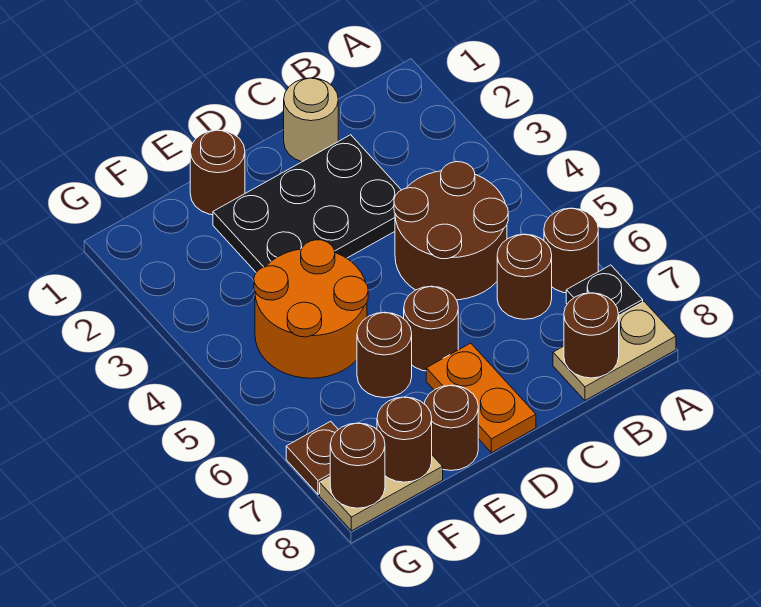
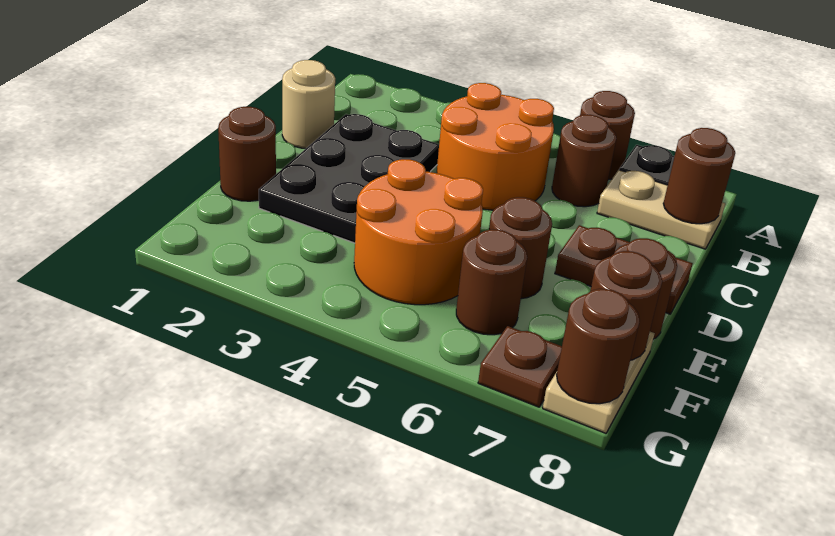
tan plate A8:B8 level 1 -> tan plate B7:B8 level 1
brown round brick B4:C5 level 1 -> orange round brick B4:C5 level 1
brown round brick D6 level 1 -> brown round brick F6 level 1
orange plate D7:D8 level 1 -> brown plate D7:D8 level 1

